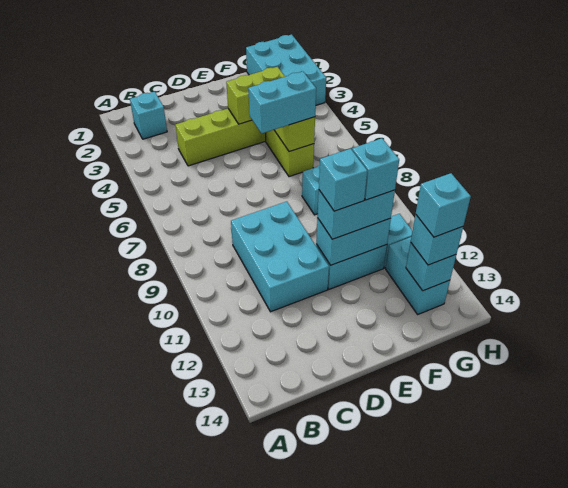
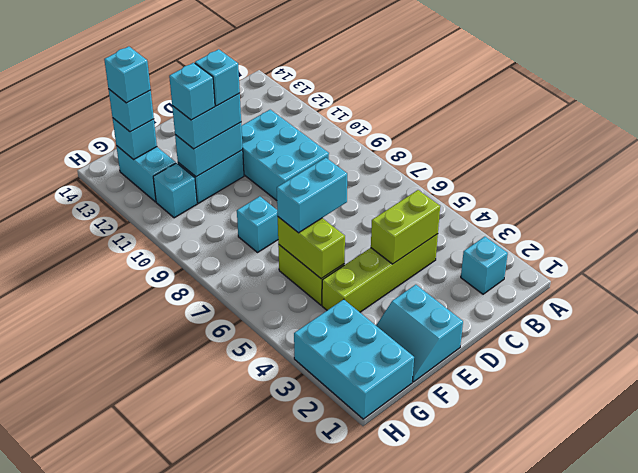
none -> cyan slope E1:F2 level 1 top E
lime brick E4:F4 level 2 -> lime brick C4:D4 level 2

